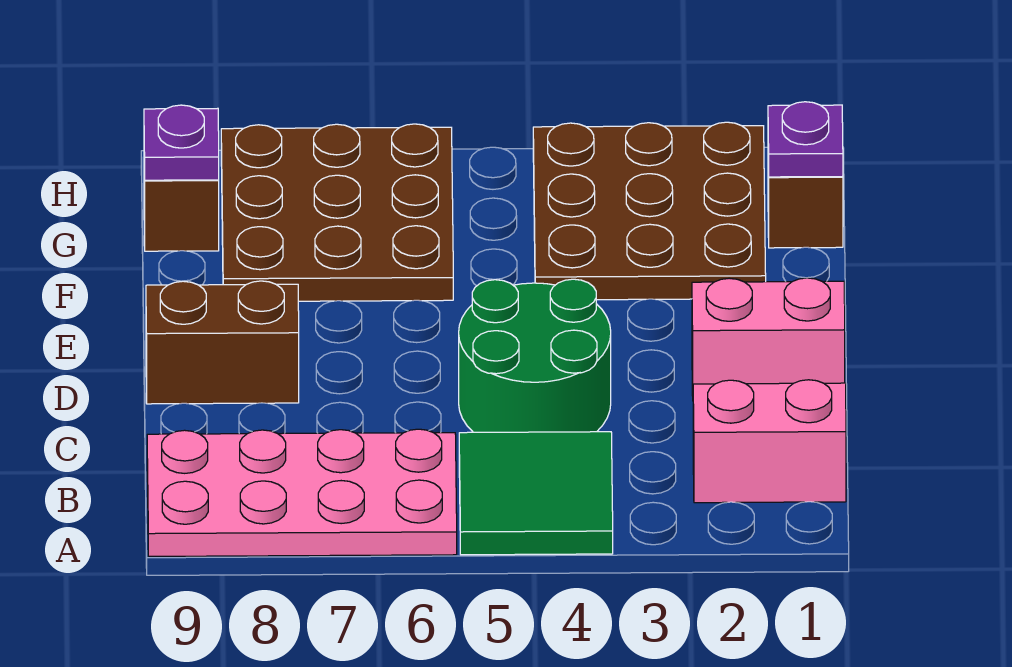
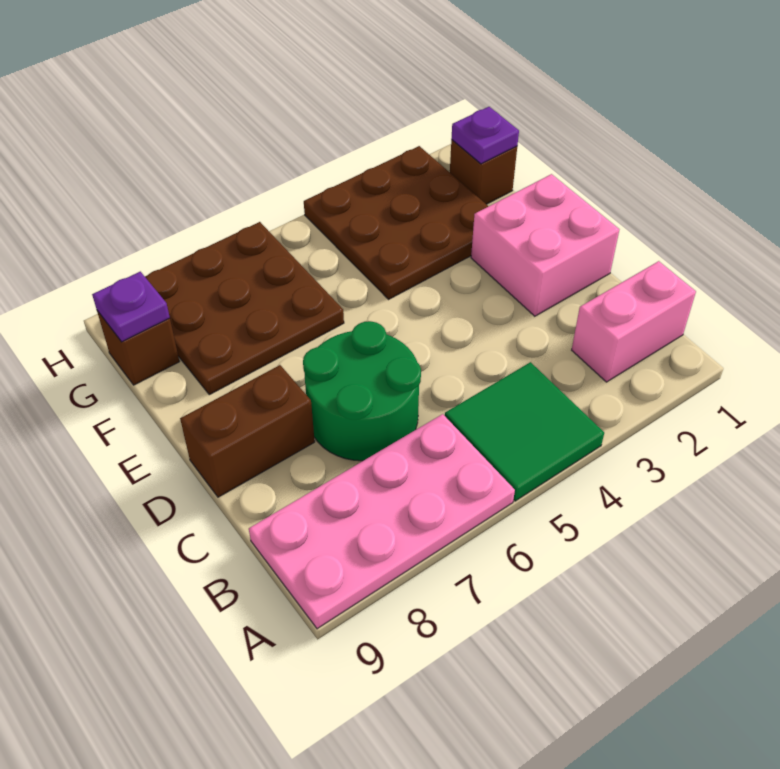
green round brick C4:D5 level 1 -> green round brick C6:D7 level 1
pink brick D1:D2 level 1 -> pink brick D1:E2 level 1

